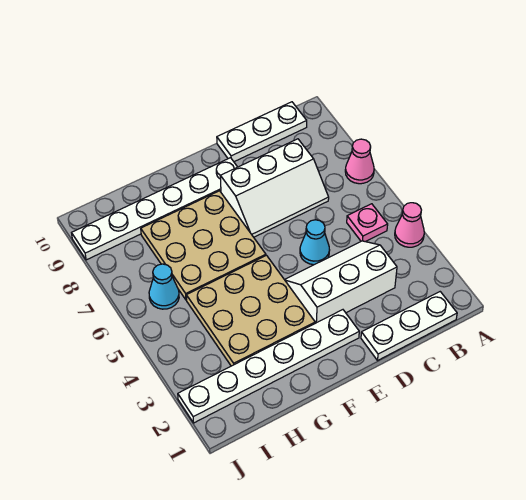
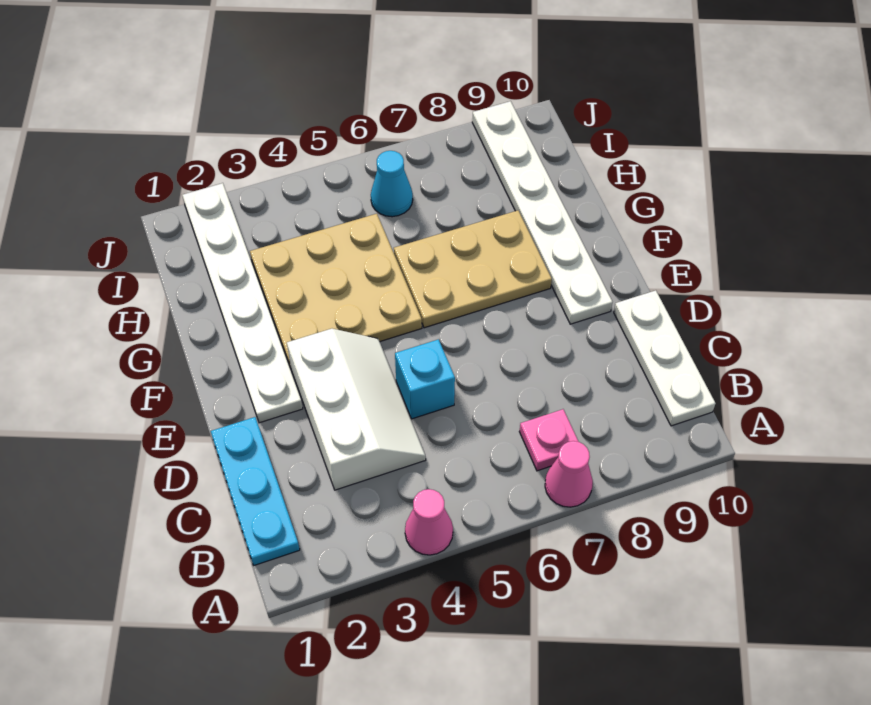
white plate B1:D1 level 1 -> cyan plate B1:D1 level 1
pink plate B5 level 1 -> pink plate B7 level 1
white slope C7:E8 level 1 top 8 -> none
cyan cone D5 level 1 -> cyan brick D5 level 1
tan plate F6:H8 level 1 -> tan plate F6:G8 level 1

